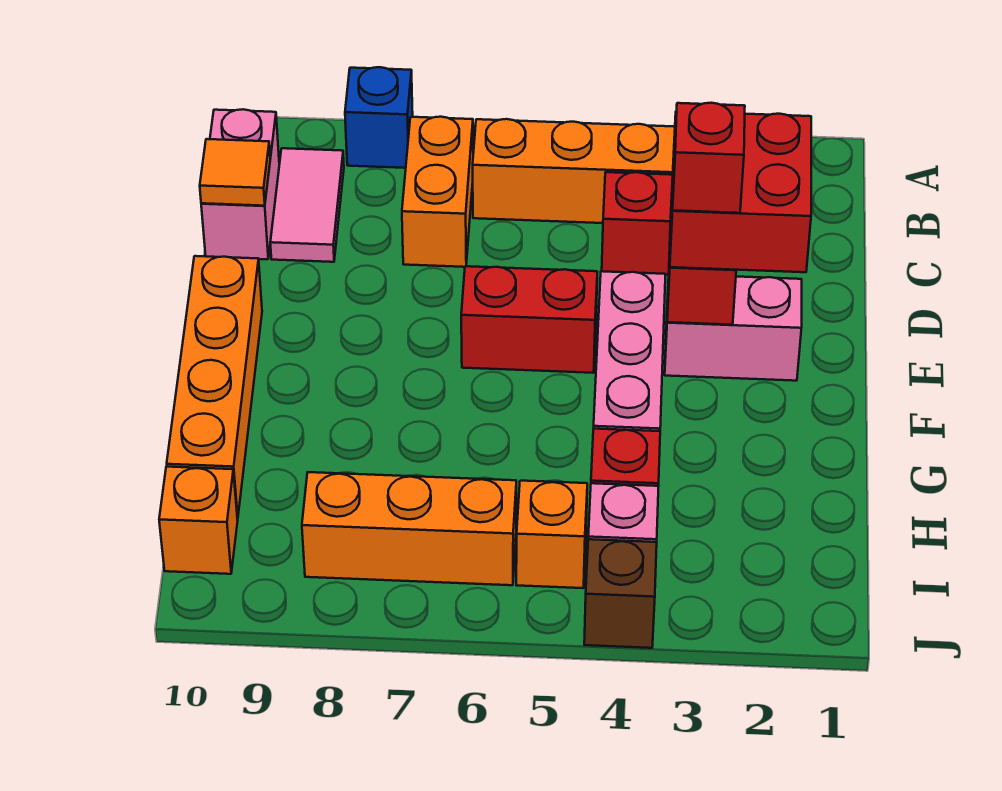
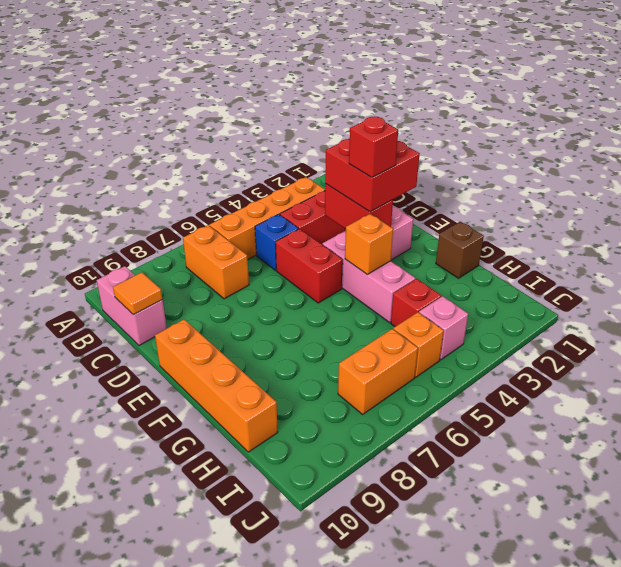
blue brick A8 level 1 -> blue brick C5 level 1
pink tile B9:C9 level 1 -> none
red brick E5:E6 level 1 -> red brick D5:E5 level 1
orange brick I6:I8 level 1 -> orange brick I6:I7 level 1
orange brick I10 level 1 -> orange brick F4 level 2
brown brick J4 level 1 -> brown brick G1 level 1

